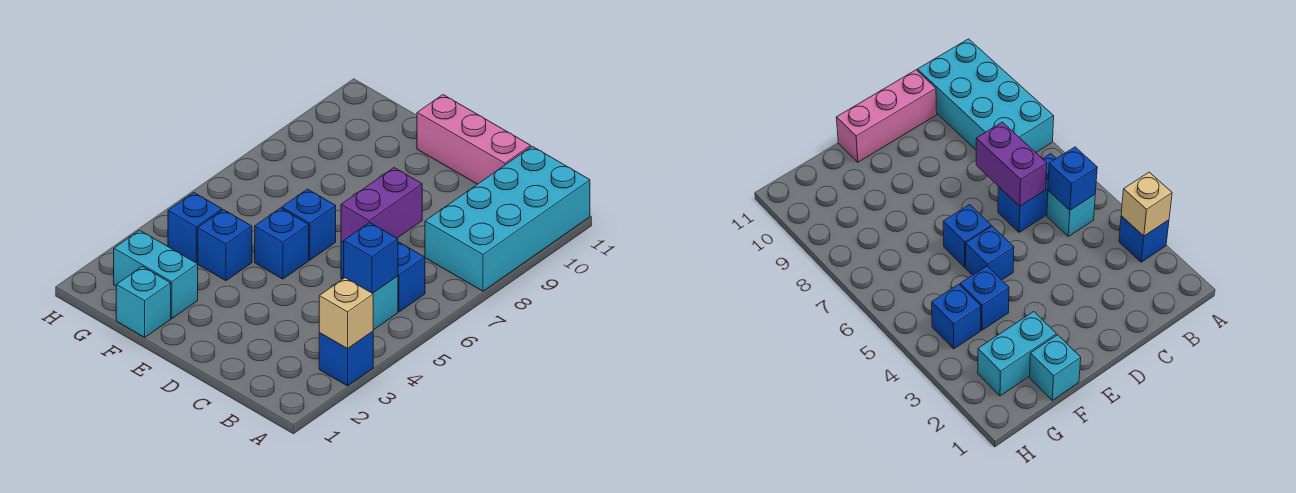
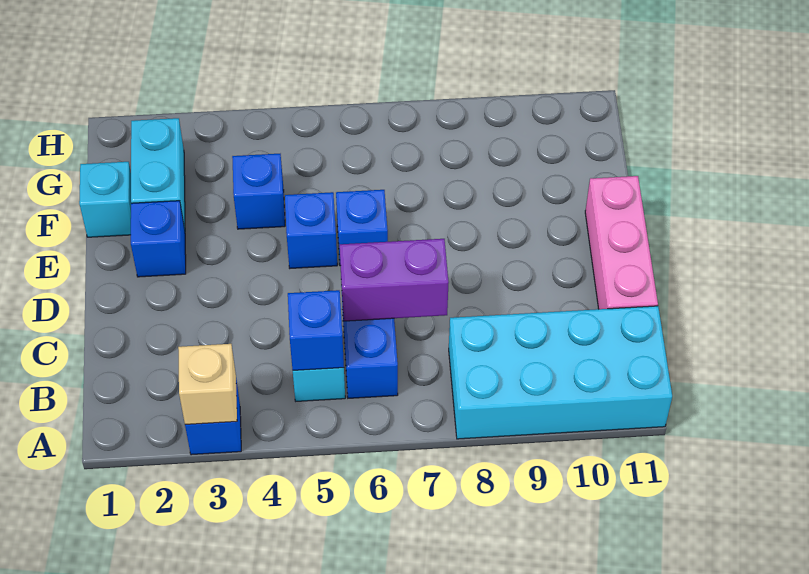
blue brick G4 level 1 -> blue brick E2 level 1

